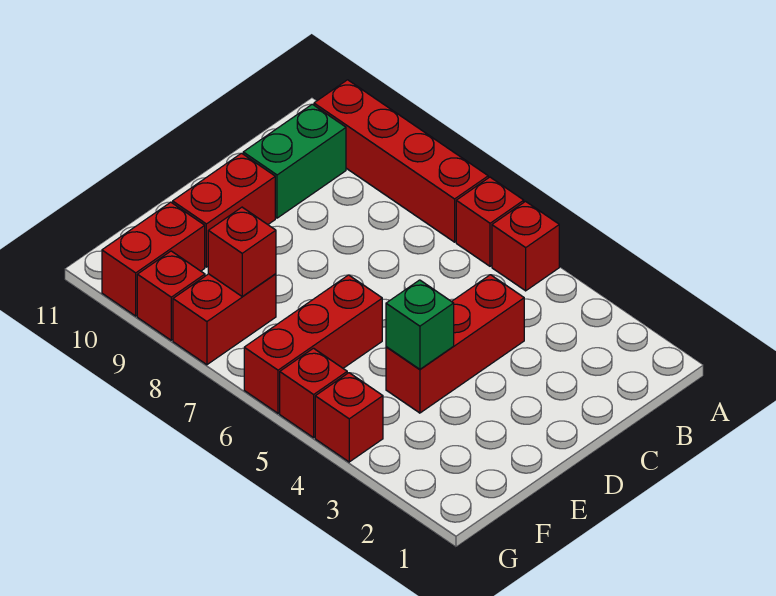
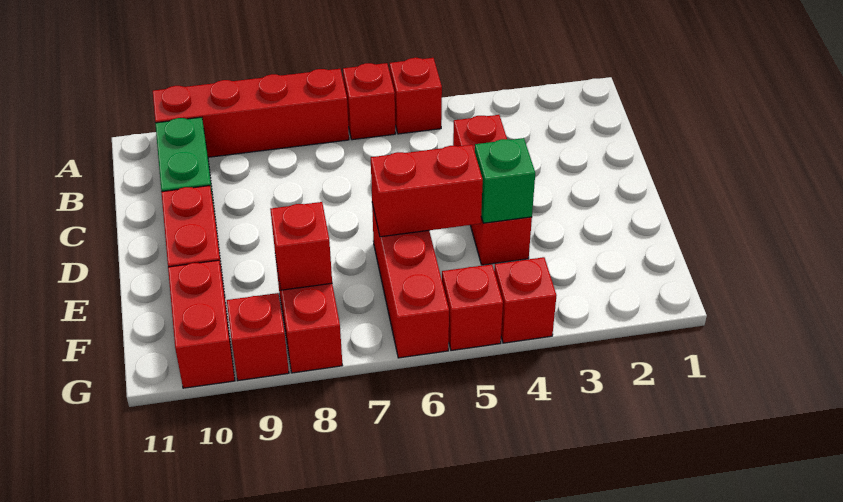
none -> red brick E5:E6 level 2

